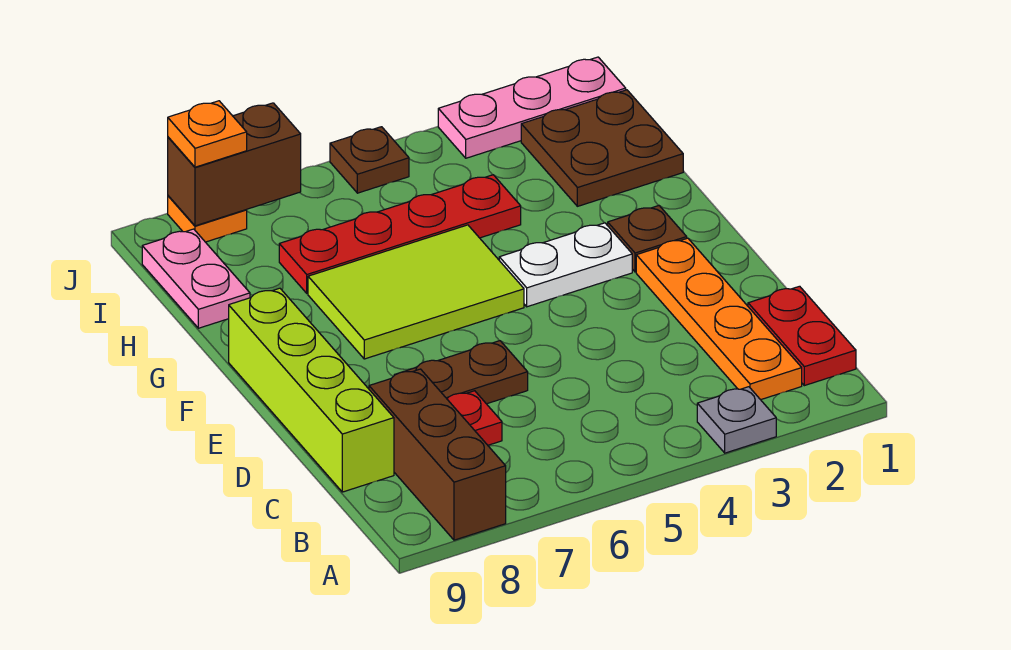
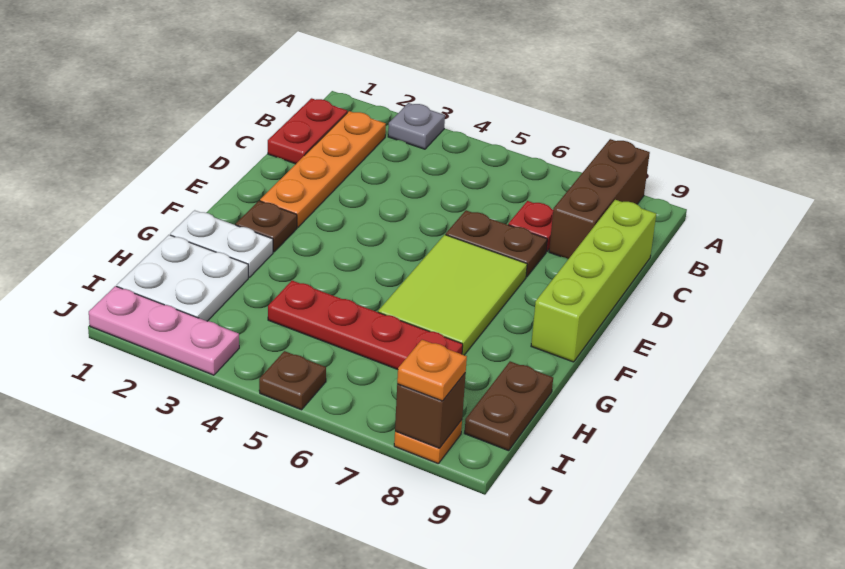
white plate F3:F4 level 1 -> white plate G1:G2 level 1
lime tile F5:G7 level 1 -> lime tile E6:G7 level 1
brown plate H1:I2 level 1 -> white plate H1:I2 level 1
pink plate H9:I9 level 1 -> brown plate H9:I9 level 1
brown brick J7:J8 level 2 -> brown brick J8 level 2

